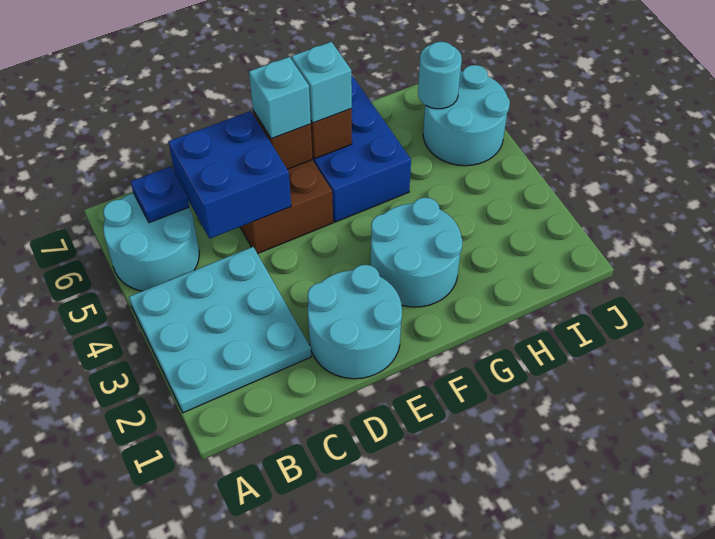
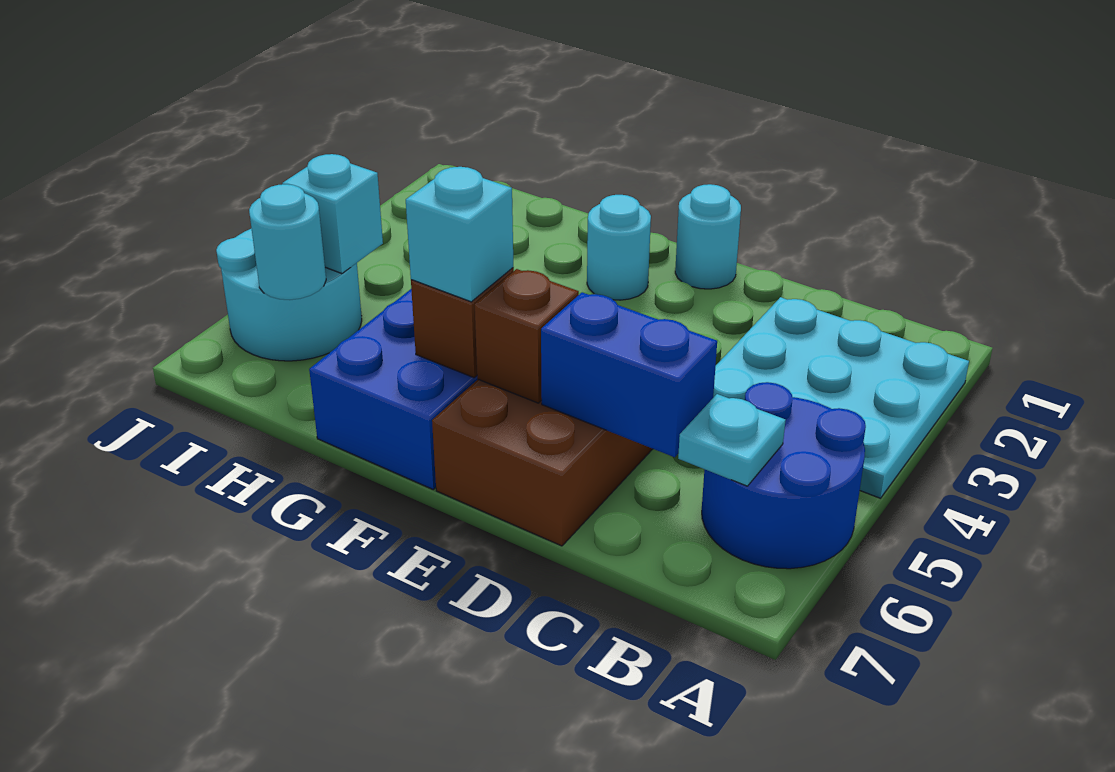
cyan round brick A5:B6 level 1 -> blue round brick A5:B6 level 1
blue plate B6 level 2 -> cyan plate B6 level 2
blue brick C5:D6 level 2 -> blue brick C6:D6 level 2
cyan round brick D1:E2 level 1 -> cyan round brick E1 level 1
cyan brick E6 level 3 -> cyan brick I5 level 2
cyan round brick F2:G3 level 1 -> cyan round brick F2 level 1

